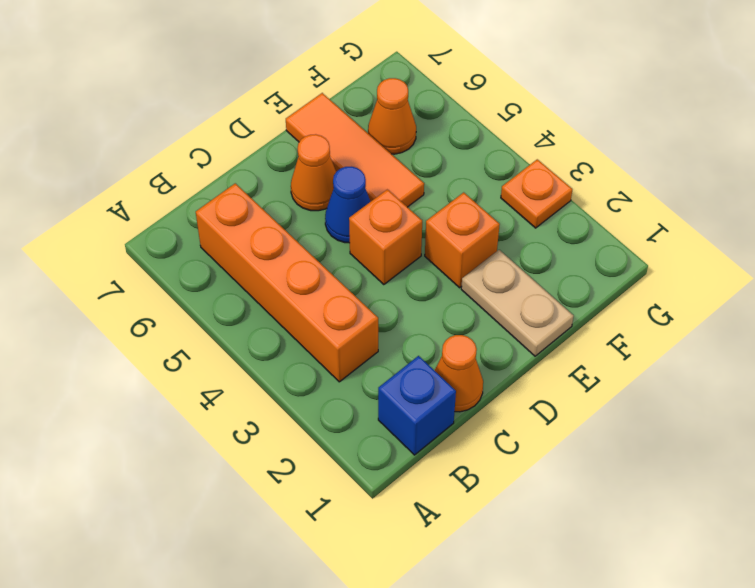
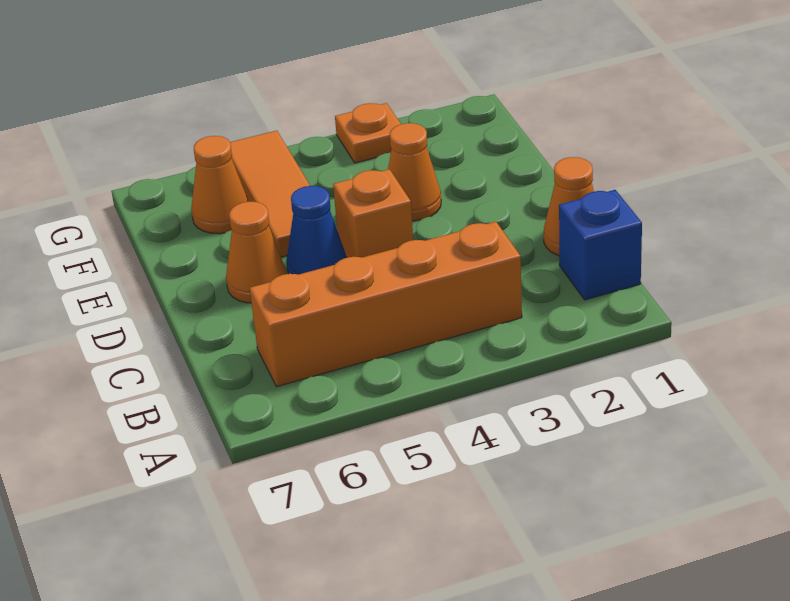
tan plate E1:E2 level 1 -> none
orange brick E3 level 1 -> orange cone E3 level 1
orange tile E5:E7 level 1 -> orange tile E5:G5 level 1

